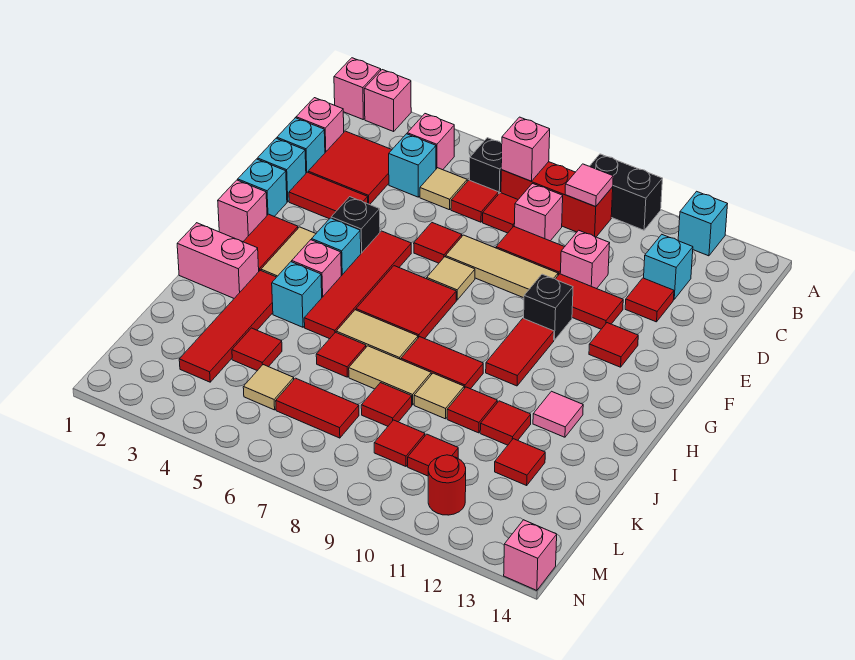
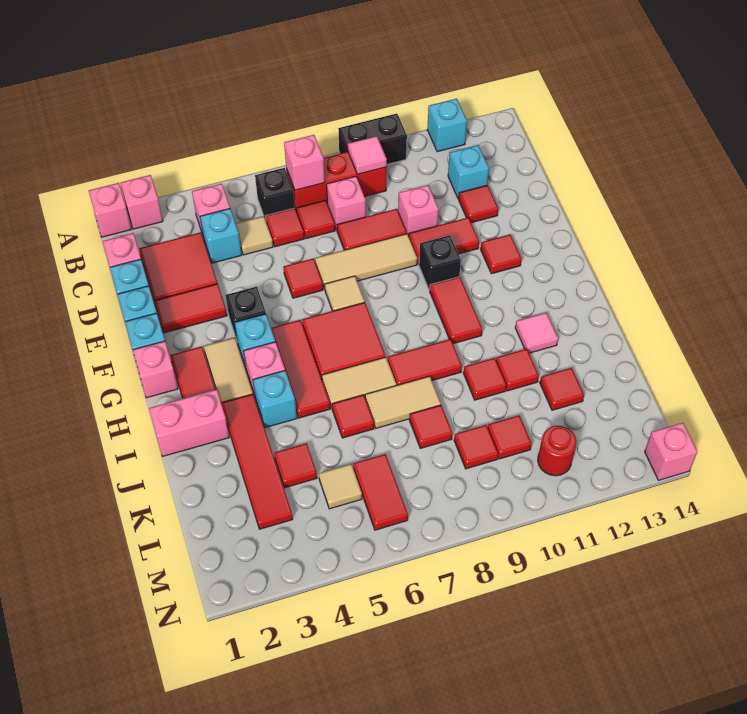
red tile F5:I5 level 1 -> red tile G5:I5 level 1
tan tile J9 level 1 -> none
red tile L6:L7 level 1 -> red tile L6:M6 level 1

